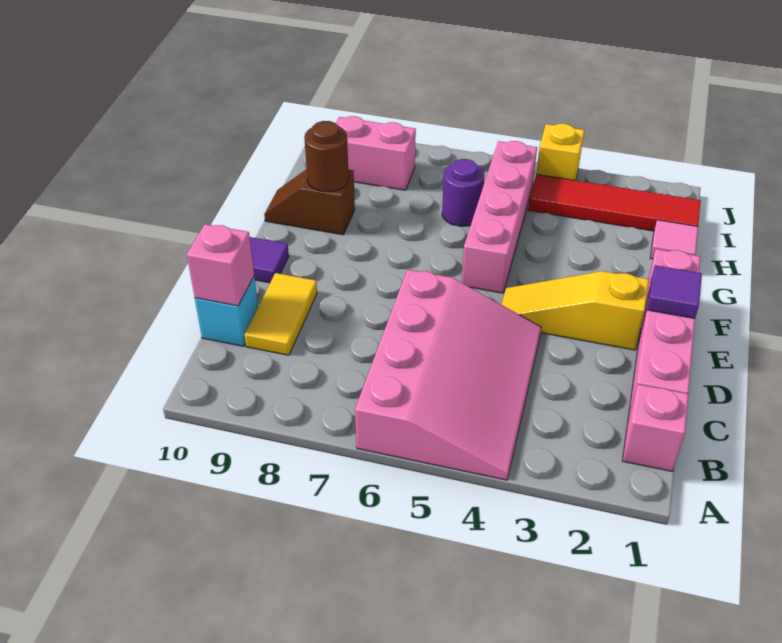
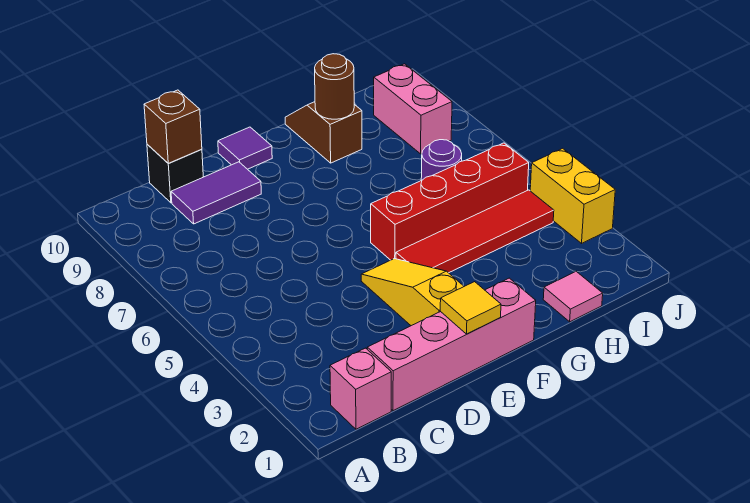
pink slope A4:D6 level 1 top 6 -> none
yellow tile C9:D9 level 1 -> purple tile C9:D9 level 1
cyan brick C10 level 1 -> black brick C10 level 1
pink brick C10 level 2 -> brown brick C10 level 2
purple tile E1 level 2 -> yellow tile E1 level 2
pink brick F5:I5 level 1 -> red brick F5:I5 level 1
red tile I1:I4 level 1 -> red tile F4:I4 level 1
yellow brick J4 level 1 -> yellow brick J3:J4 level 1

